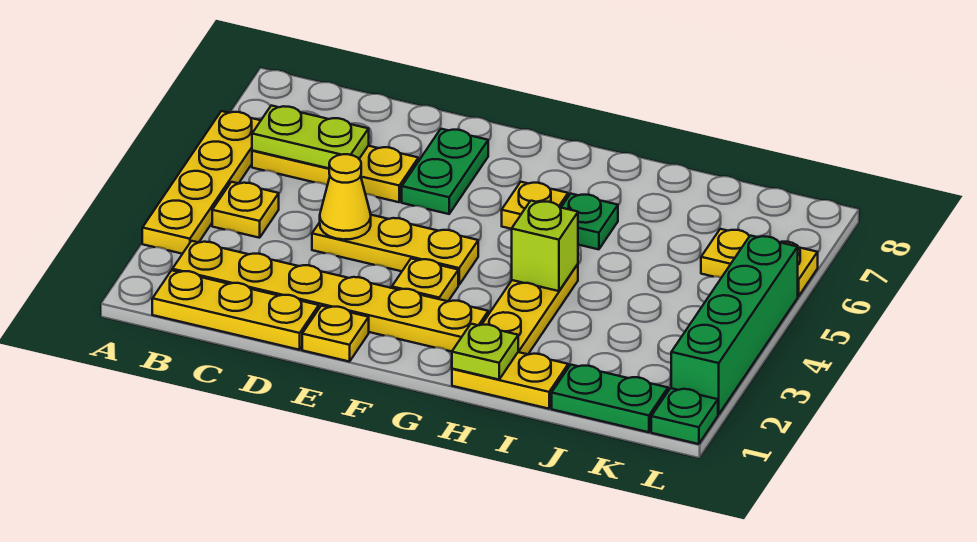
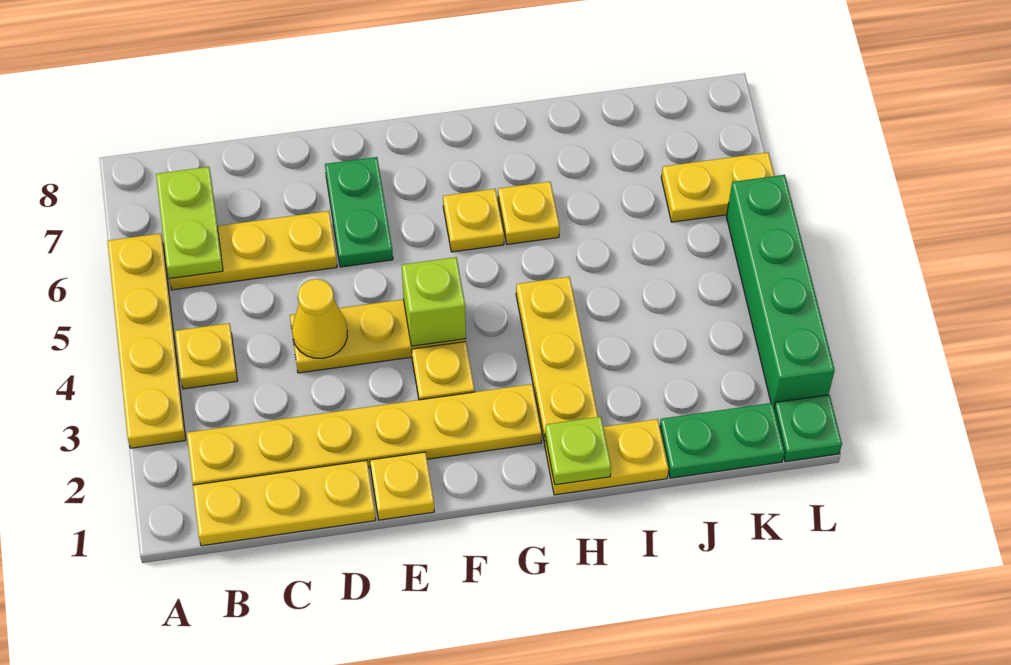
lime plate B6:C6 level 2 -> lime plate B6:B7 level 2
lime brick H4 level 2 -> lime brick F4 level 2
green plate H6 level 1 -> yellow plate H6 level 1

